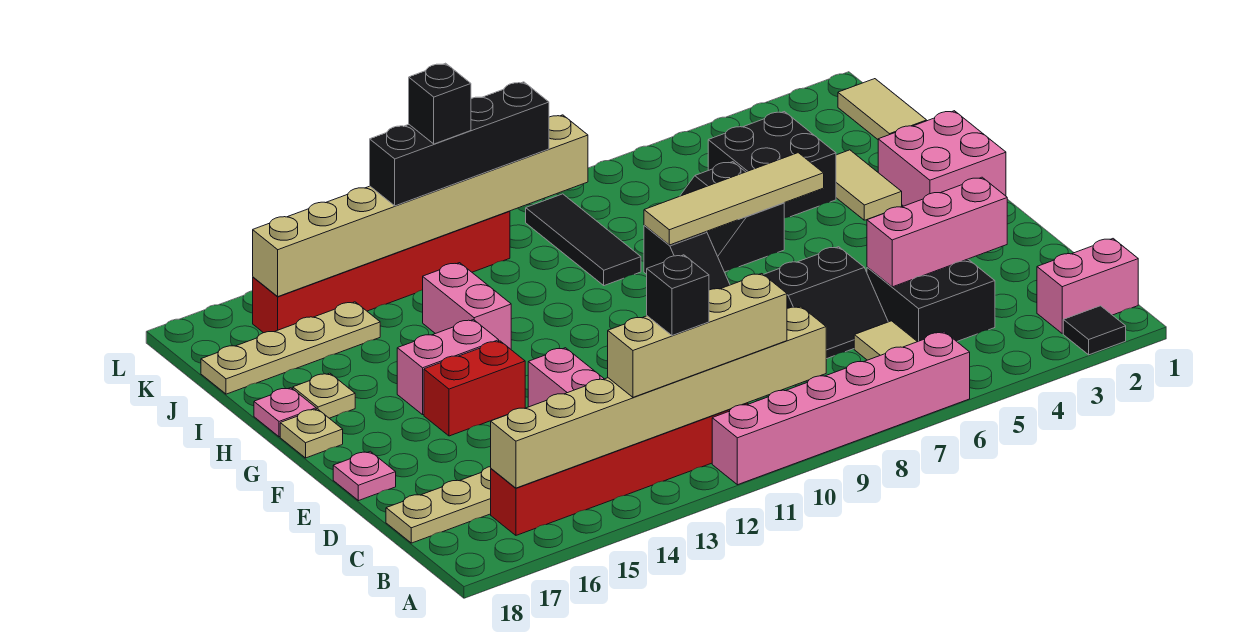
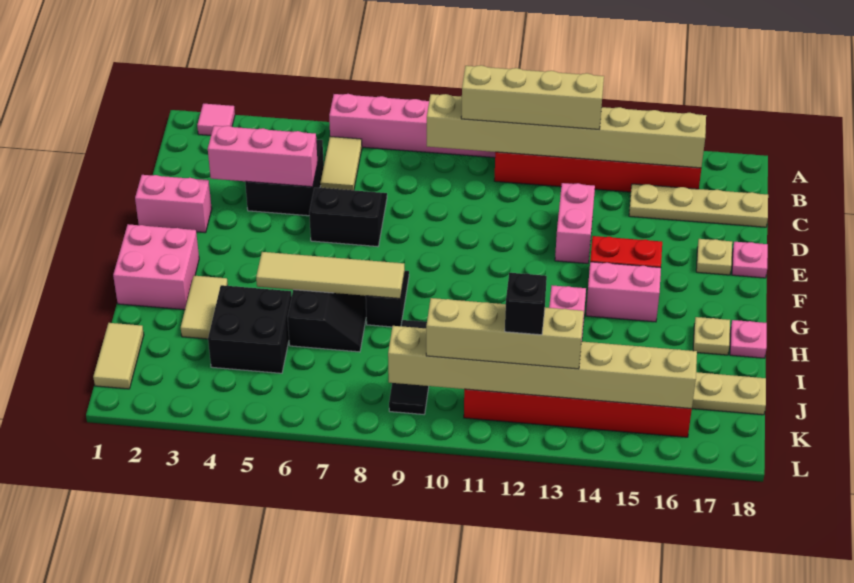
black tile A2 level 1 -> pink tile A2 level 1
pink brick B1:B2 level 1 -> pink brick E1:E2 level 1
black brick B12 level 4 -> none
tan plate G18 level 1 -> tan plate E17 level 1
black brick K10:K13 level 3 -> tan brick K10:K13 level 3

